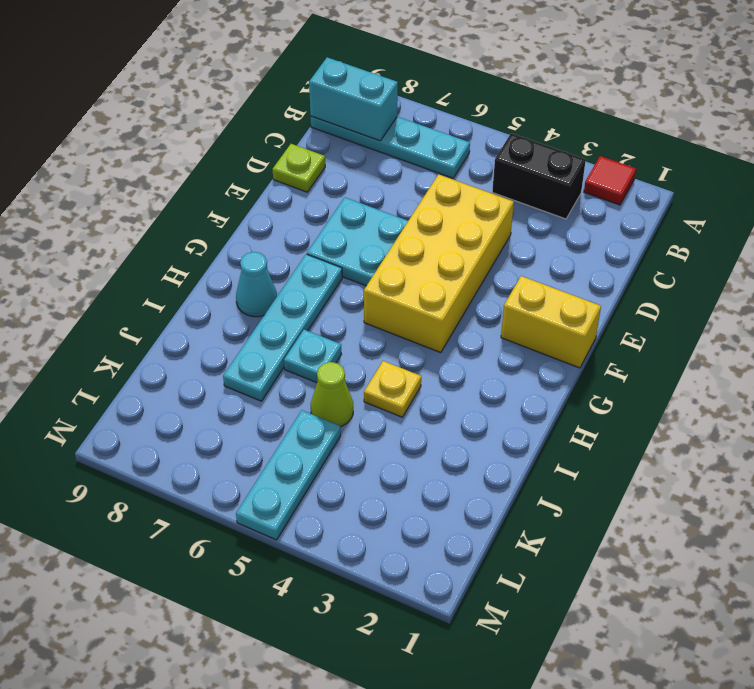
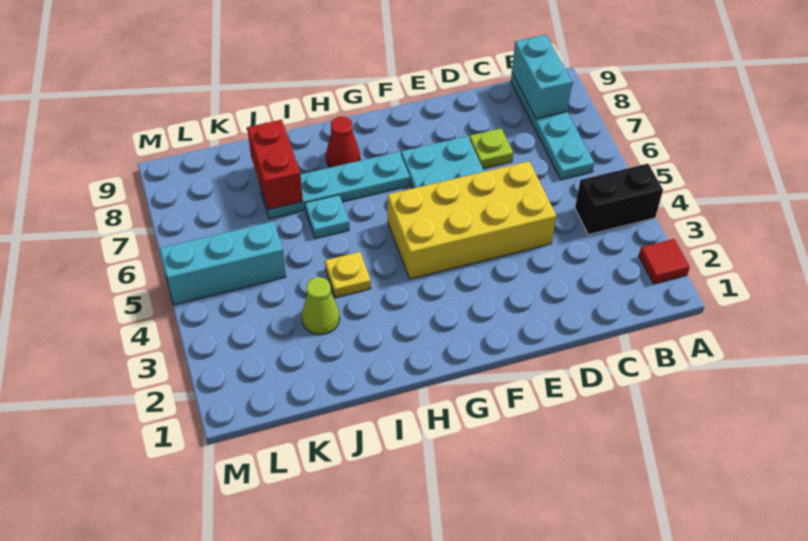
black brick B3:B4 level 1 -> black brick A4:B4 level 1
lime plate D9 level 1 -> lime plate D7 level 1
yellow brick F1:F2 level 1 -> none
cyan cone H8 level 1 -> red cone H8 level 1
lime cone J5 level 1 -> lime cone J3 level 1
none -> red brick J7:J8 level 2
cyan plate K5:M5 level 1 -> cyan brick K5:M5 level 1

